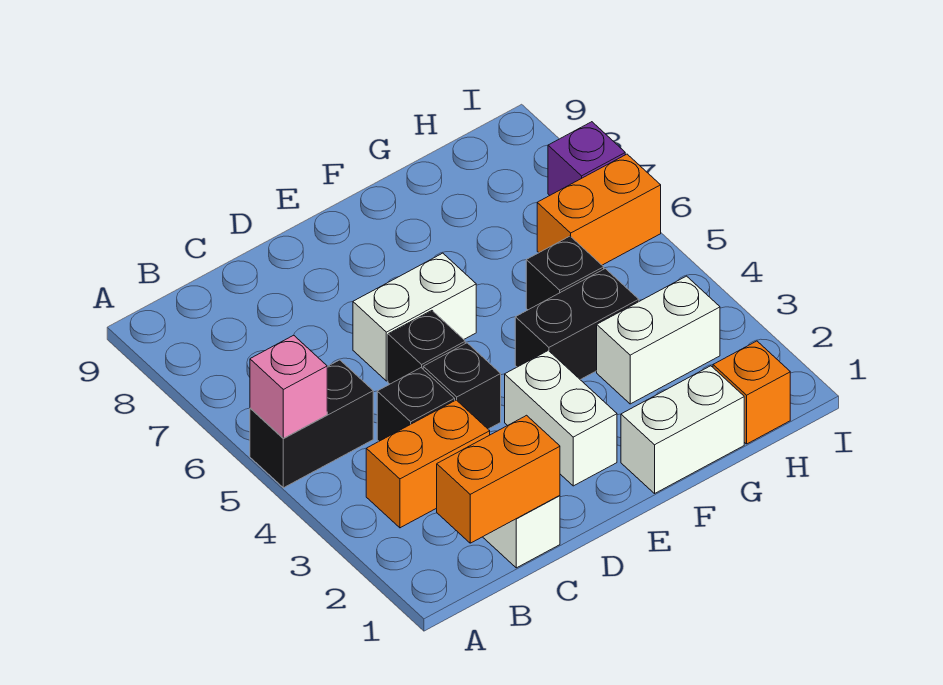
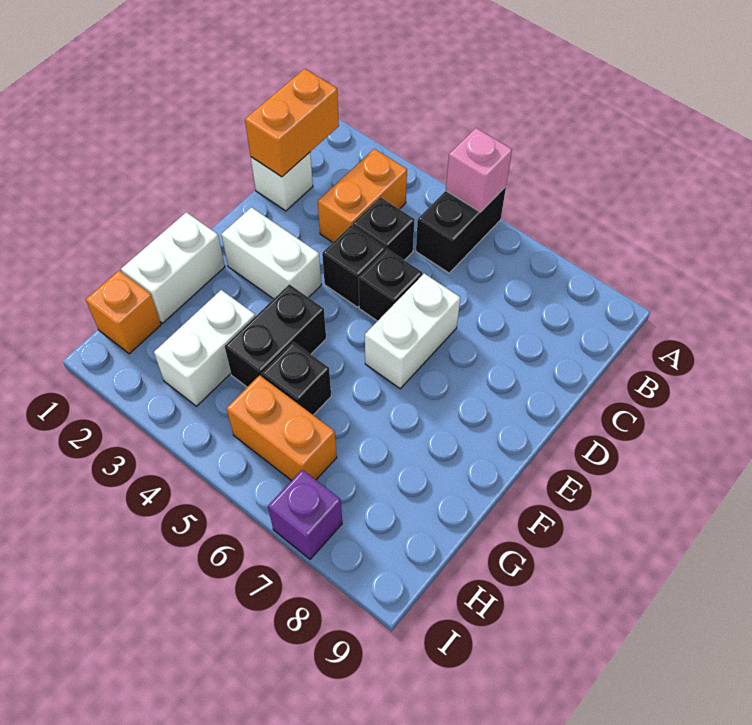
orange brick H6:I6 level 1 -> orange brick H5:H6 level 1

